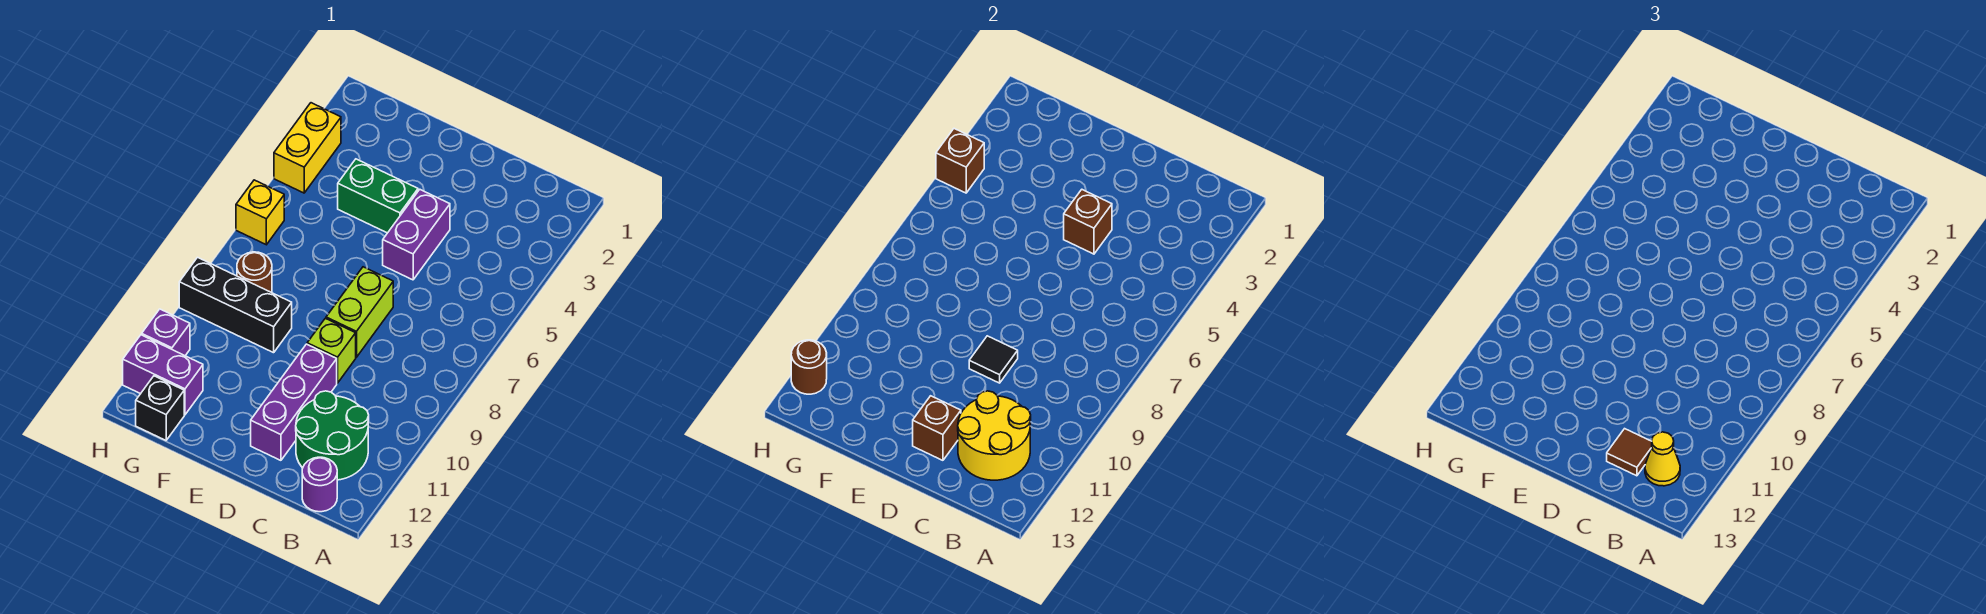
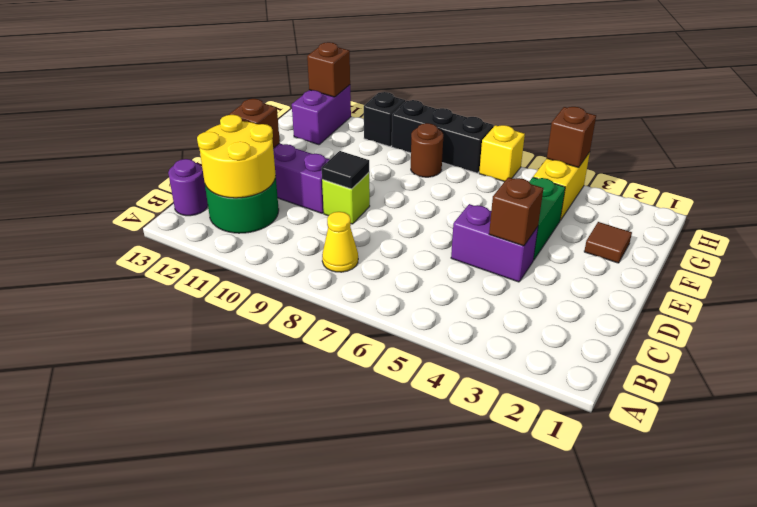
yellow cone B12 level 3 -> yellow cone B8 level 1
brown tile C12 level 3 -> brown tile F2 level 1
lime brick D7:D8 level 1 -> none
black brick F9:H9 level 1 -> black brick H7:H9 level 1
black brick G13 level 1 -> black brick H10 level 1
yellow brick H3:H4 level 1 -> yellow brick G4:H4 level 1
purple brick H11 level 1 -> none
brown round brick H12 level 2 -> brown brick H12 level 2

